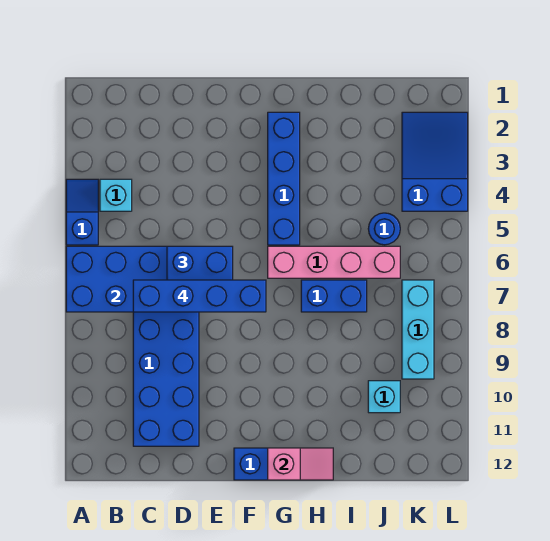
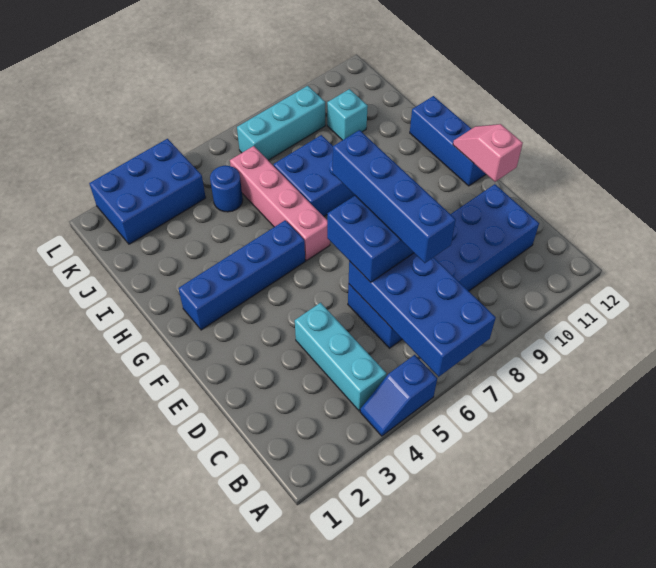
cyan brick B4 level 1 -> cyan brick B4:D4 level 1
pink slope G12:H12 level 2 top G -> pink slope E12:F12 level 2 top E
blue brick H7:I7 level 1 -> blue brick H7:I8 level 1
blue slope K2:L4 level 1 top 4 -> blue brick K2:L4 level 1

